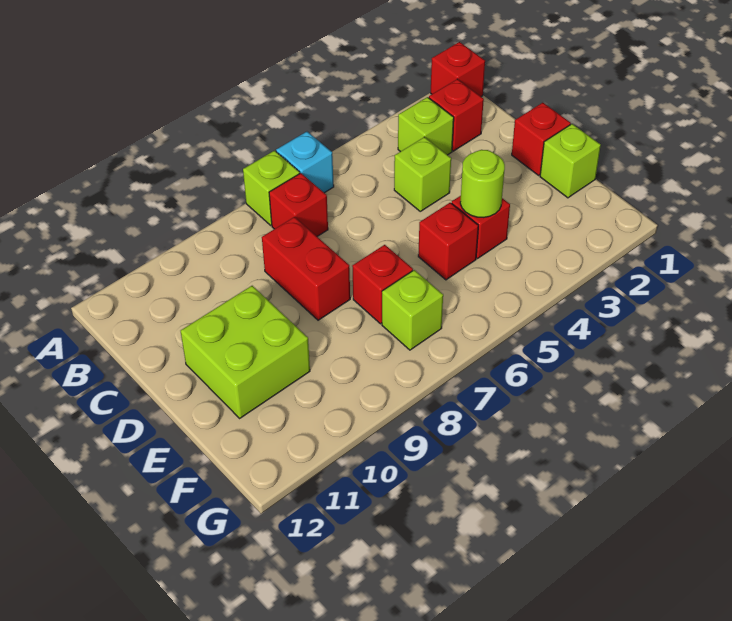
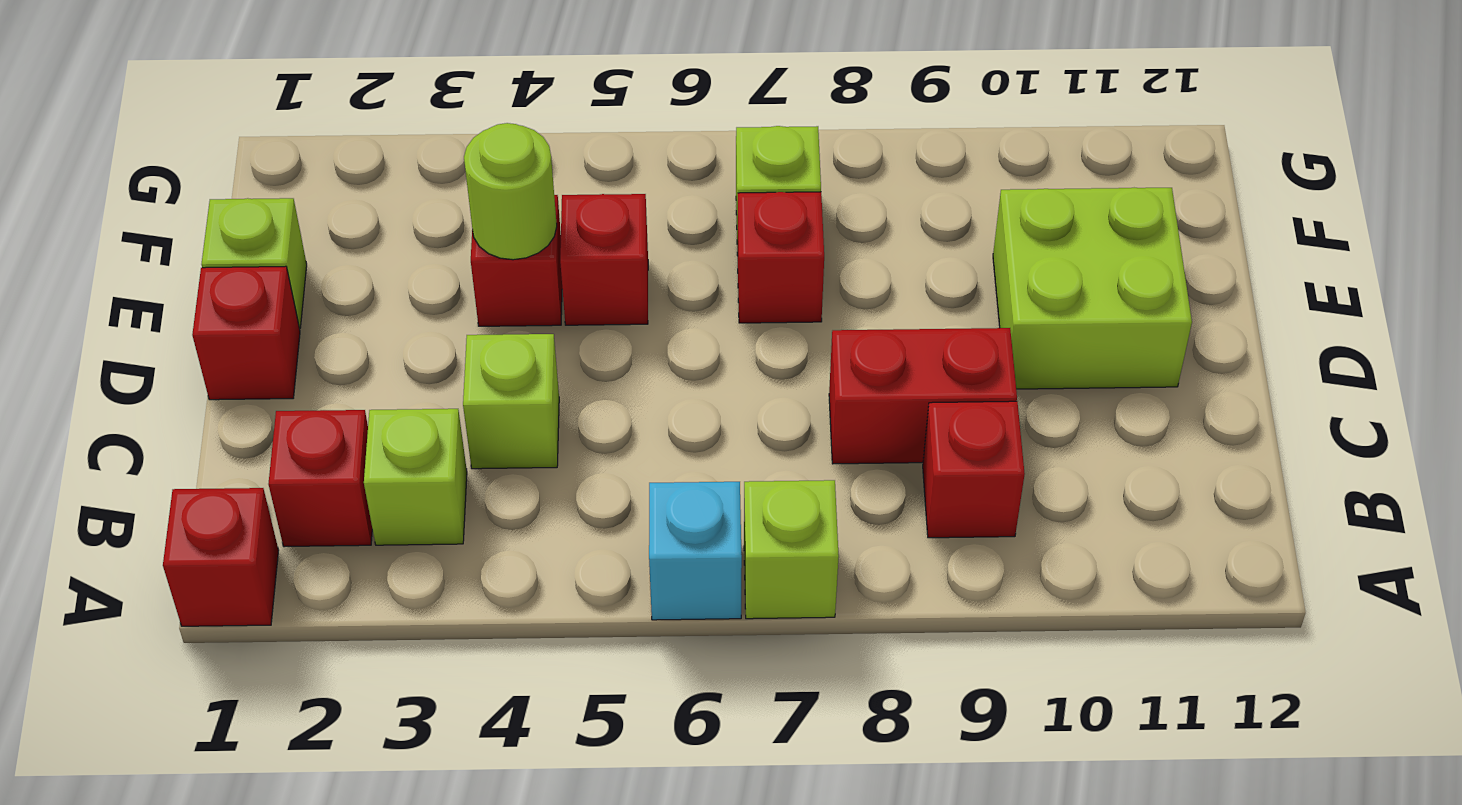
red brick B7 level 1 -> red brick B9 level 1
red brick C8:D8 level 1 -> red brick C8:C9 level 1

